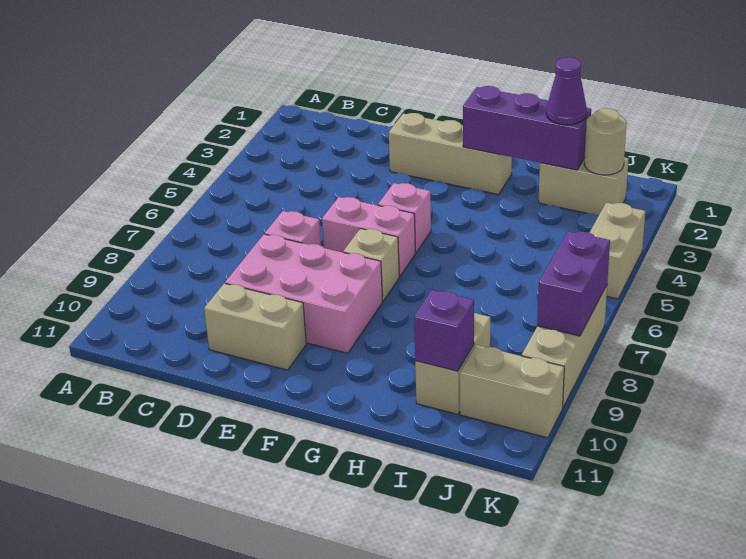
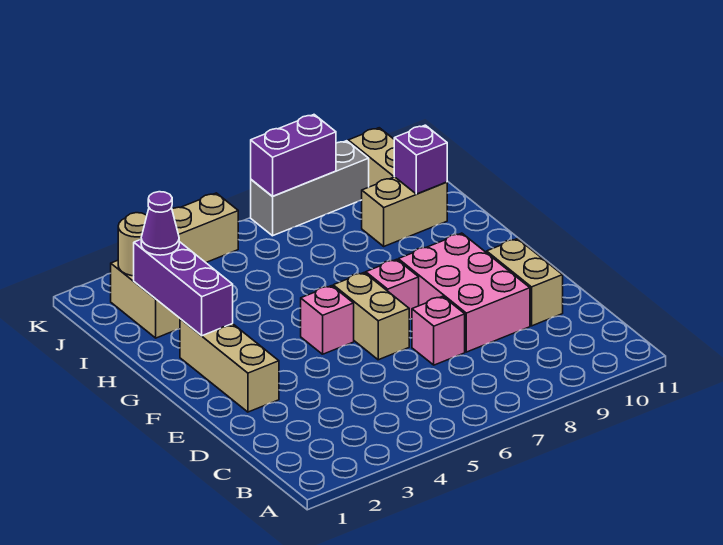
pink brick E6:F6 level 1 -> tan brick E6:F6 level 1
tan brick F7 level 1 -> pink brick F7 level 1
tan brick K7:K9 level 1 -> grey brick K7:K9 level 1

